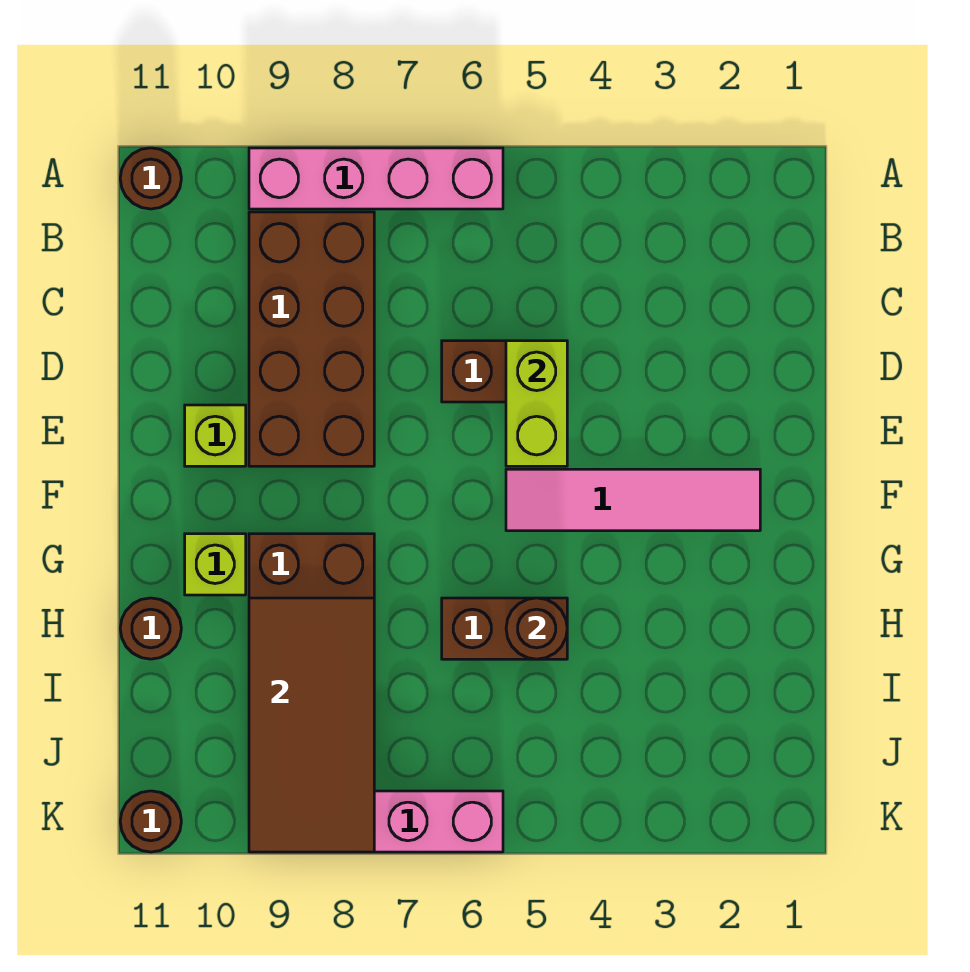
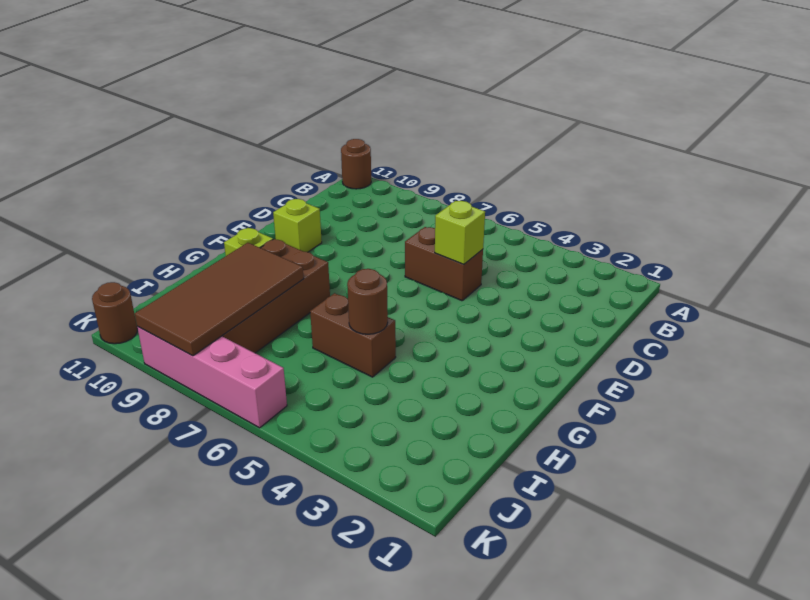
pink brick A6:A9 level 1 -> none
brown brick B8:E9 level 1 -> none
lime brick D5:E5 level 2 -> lime brick D5 level 2
pink tile F2:F5 level 1 -> none
brown round brick H11 level 1 -> none

